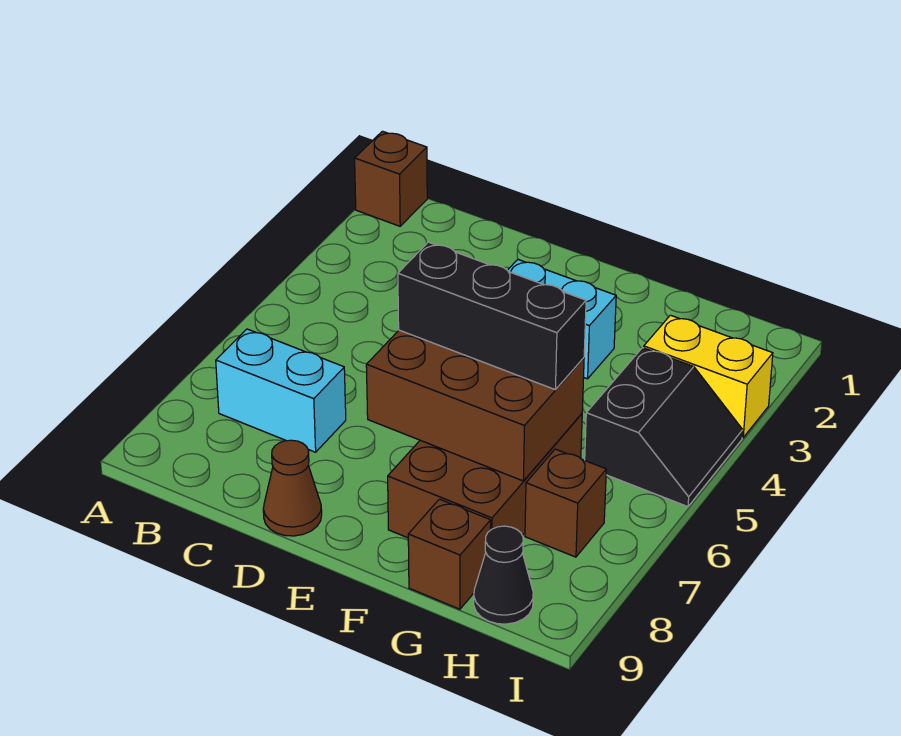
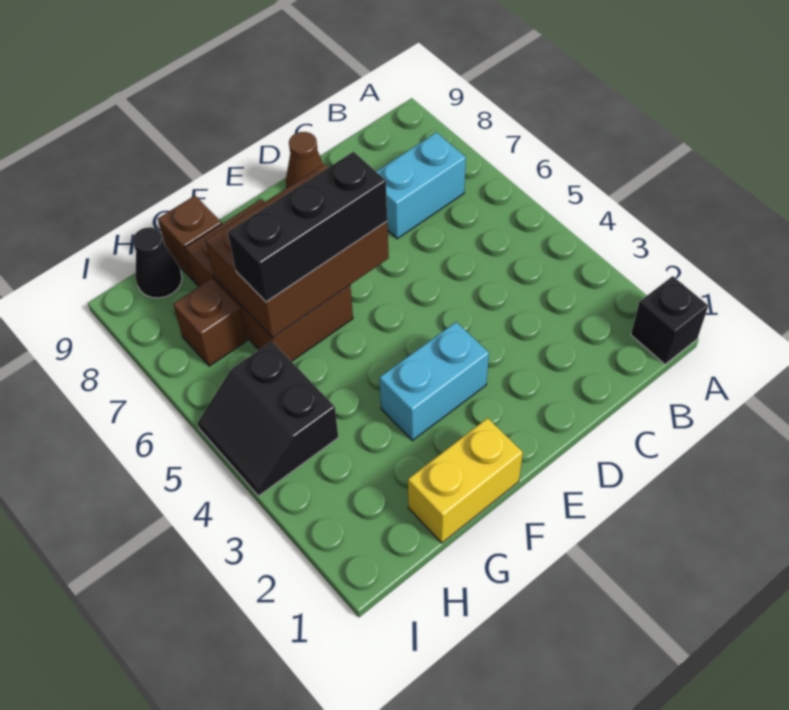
brown brick A1 level 1 -> black brick A1 level 1
yellow brick H3:I3 level 1 -> yellow brick F1:G1 level 1

